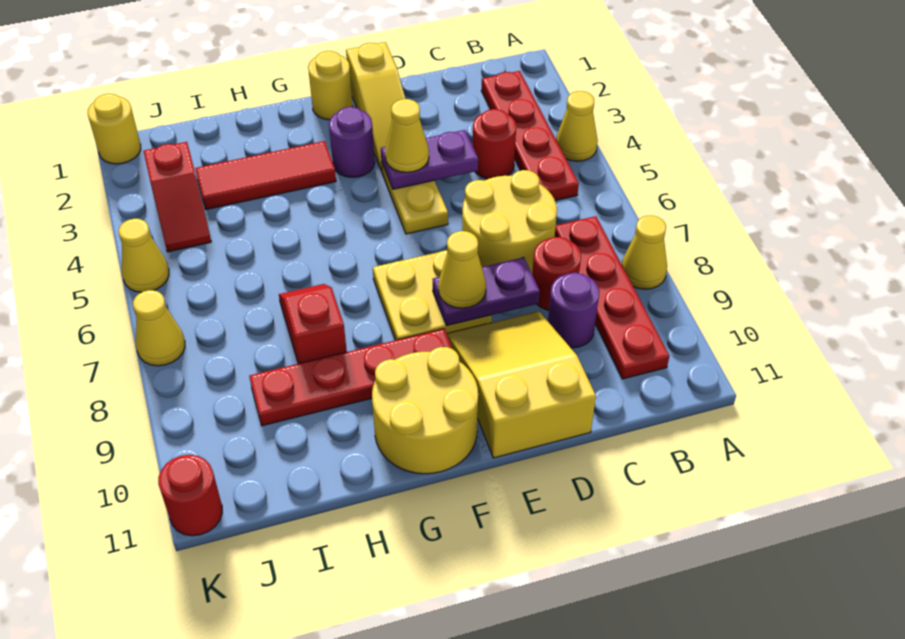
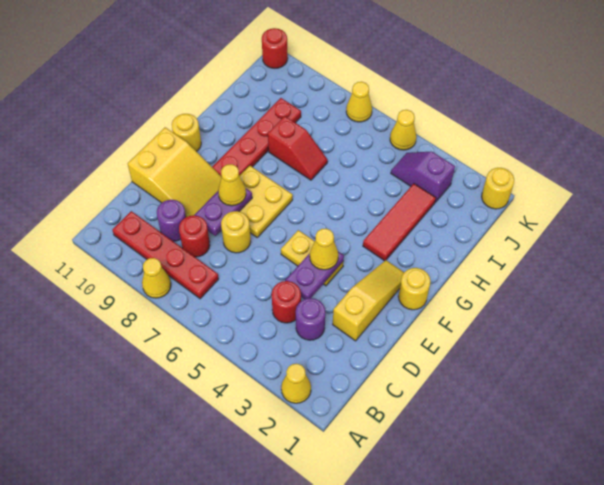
yellow cone A4 level 1 -> yellow cone A2 level 1
red plate B2:B5 level 1 -> none
yellow round brick C6:D7 level 1 -> yellow round brick D7 level 1
yellow slope E1:E3 level 1 top 1 -> yellow slope D2:F2 level 1 top D
purple round brick F3 level 1 -> purple round brick C3 level 1
yellow round brick F10:G11 level 1 -> yellow round brick F11 level 1
red slope J3:J4 level 1 top 3 -> purple slope J3:J4 level 1 top 3

